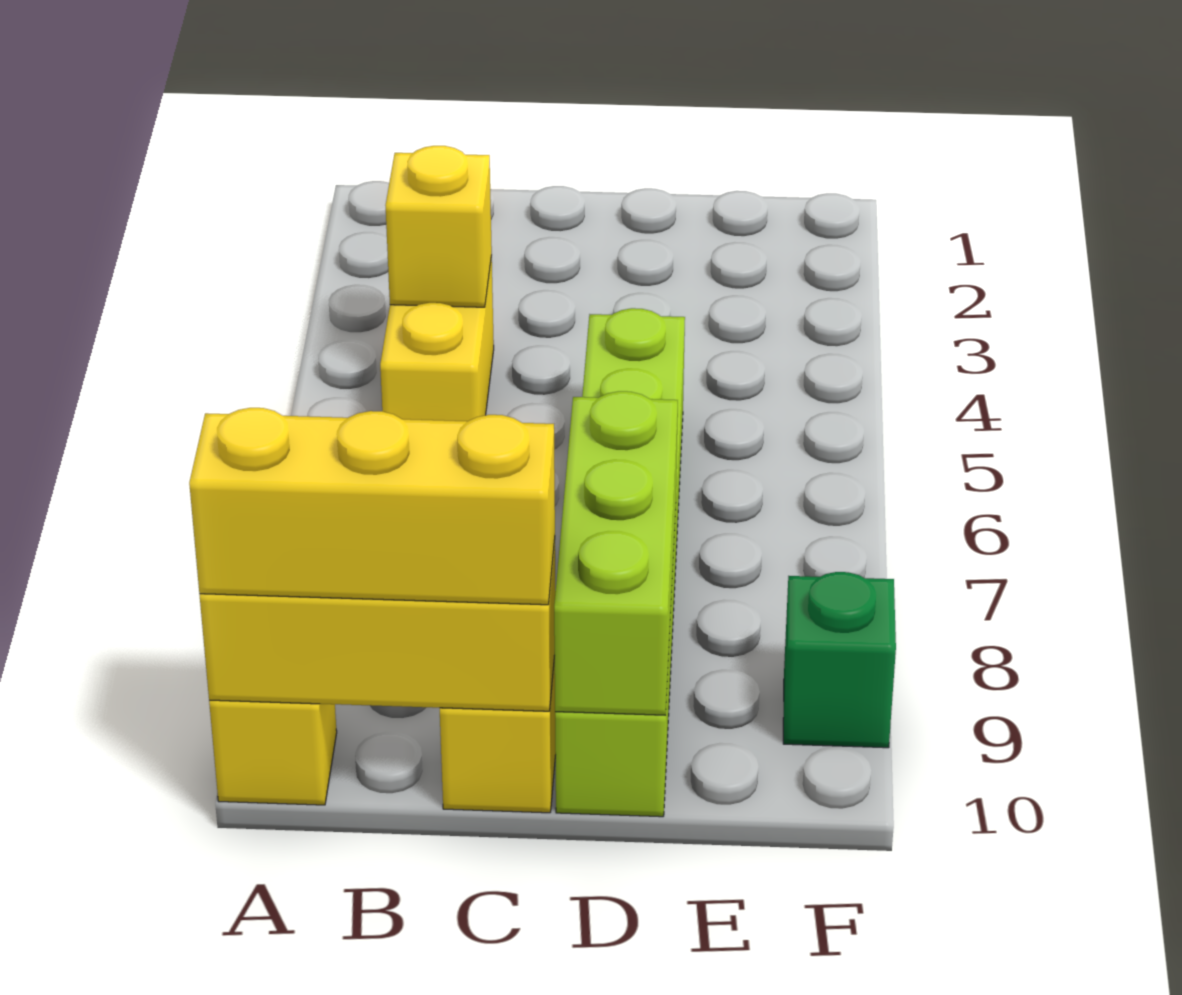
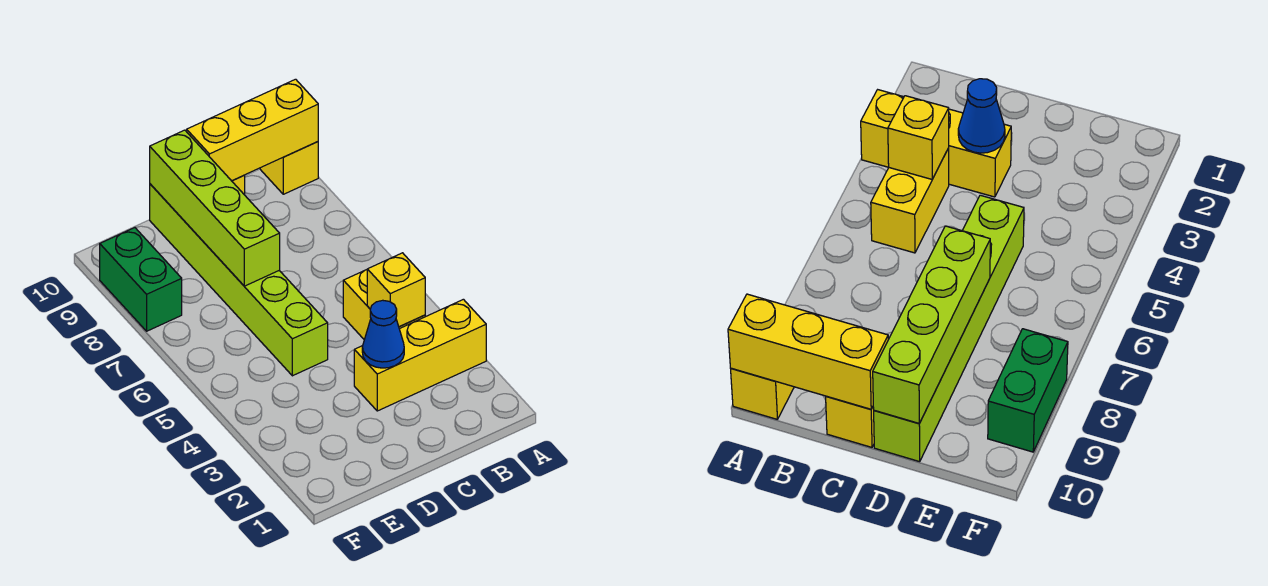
yellow brick A10:C10 level 3 -> yellow brick A3:C3 level 1
none -> blue cone C3 level 2
lime brick D8:D10 level 2 -> lime brick D7:D10 level 2
green brick F9 level 1 -> green brick F8:F9 level 1

